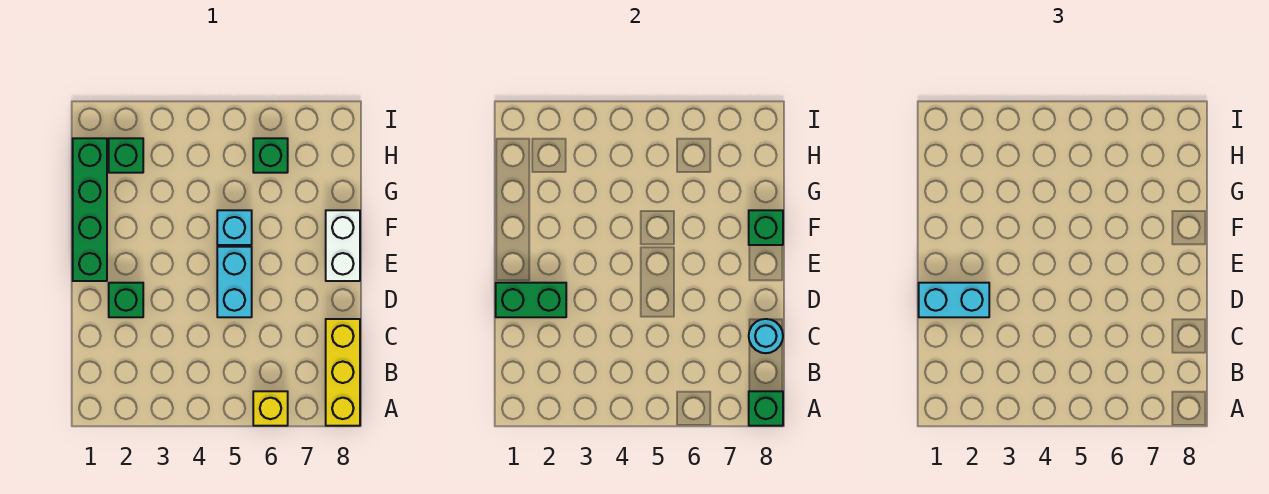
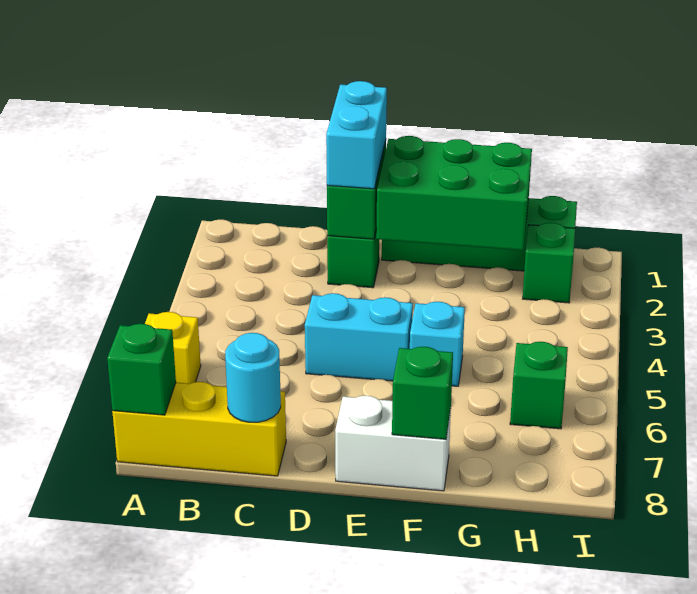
none -> green brick E1:G2 level 2

